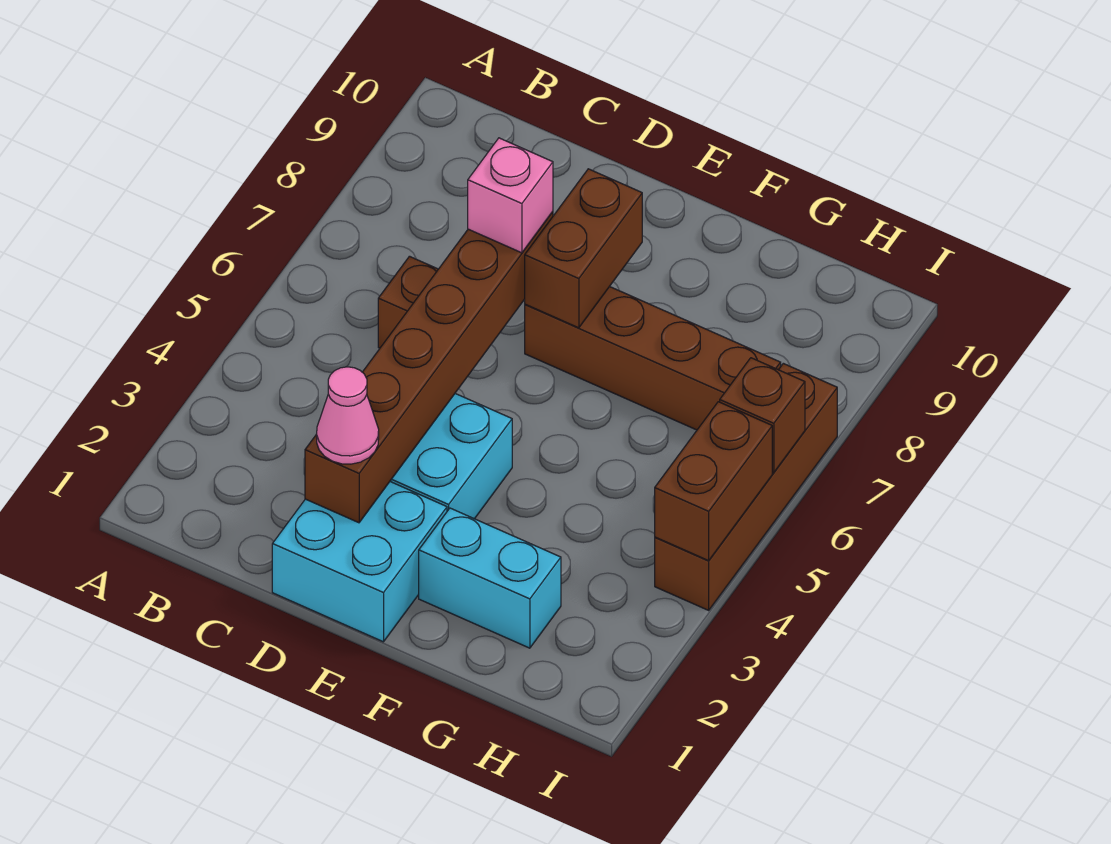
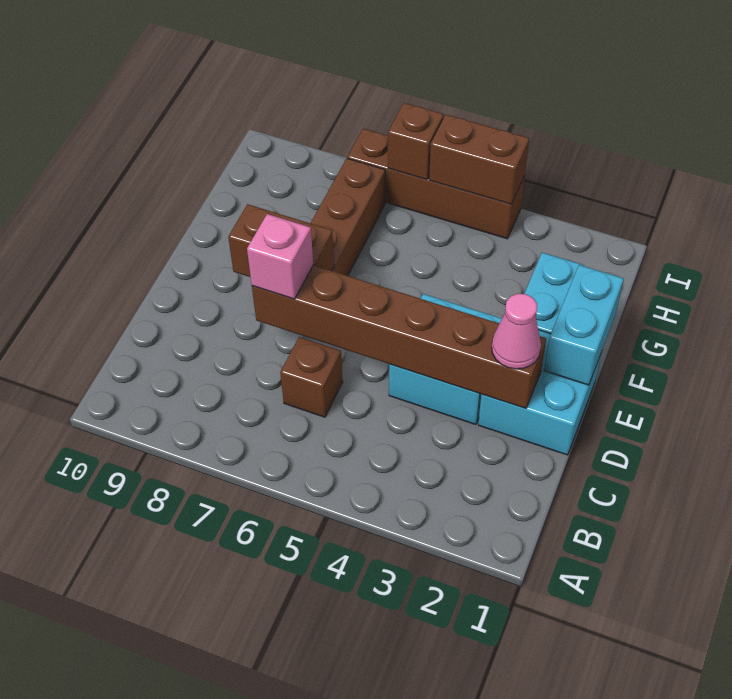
none -> cyan brick E1:F1 level 2

